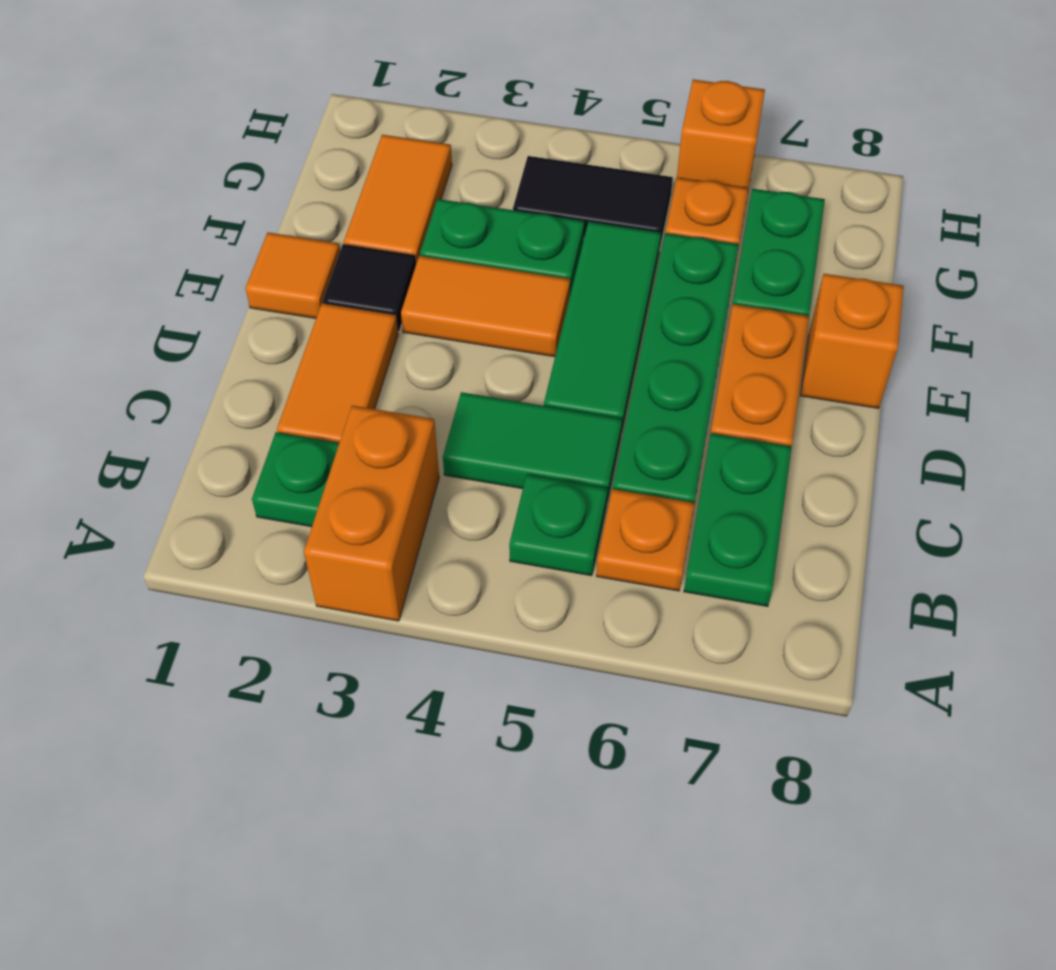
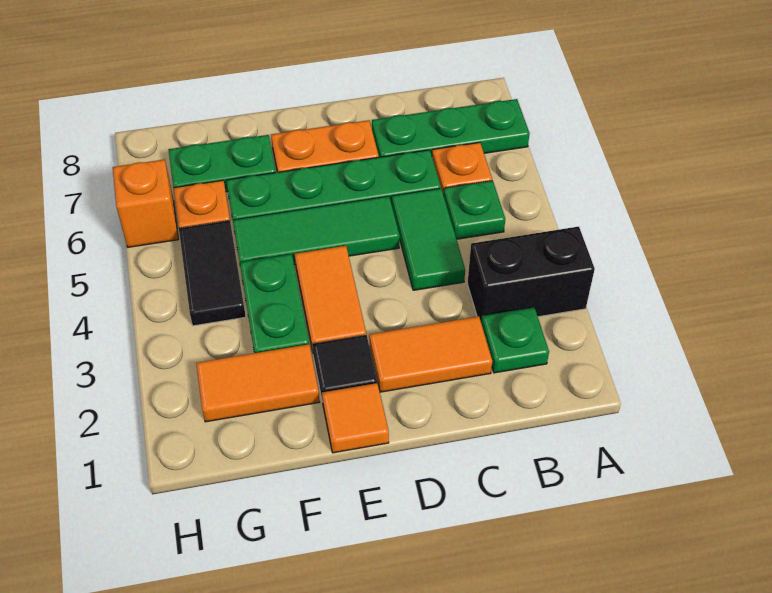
orange brick A3:B3 level 1 -> black brick A3:B3 level 1
green plate B7:C7 level 1 -> green plate A7:C7 level 1
orange brick E8 level 1 -> none

